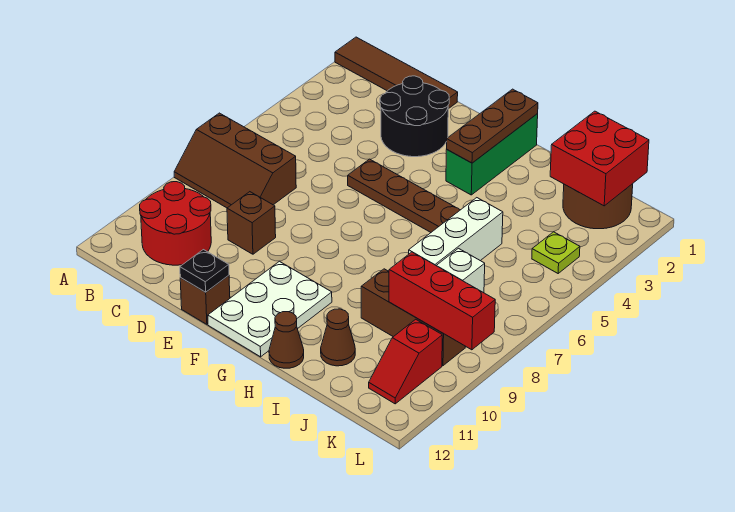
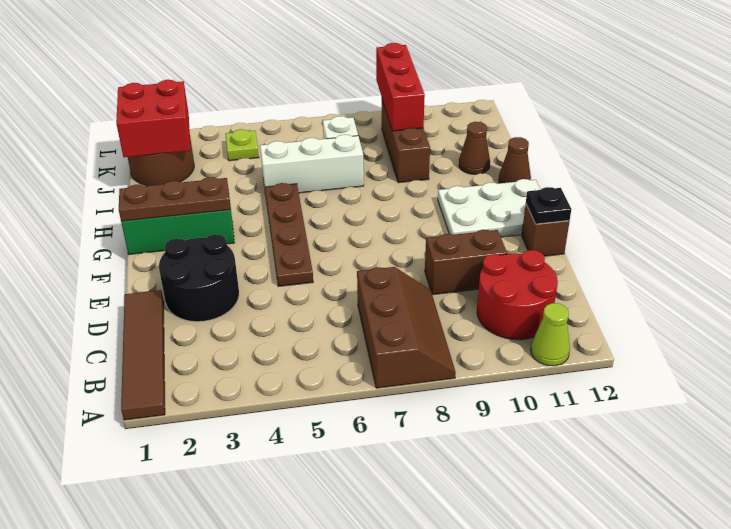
none -> lime cone A11 level 1
brown brick D9 level 1 -> brown brick D9:D10 level 1
red slope K10:K11 level 1 top 10 -> none

